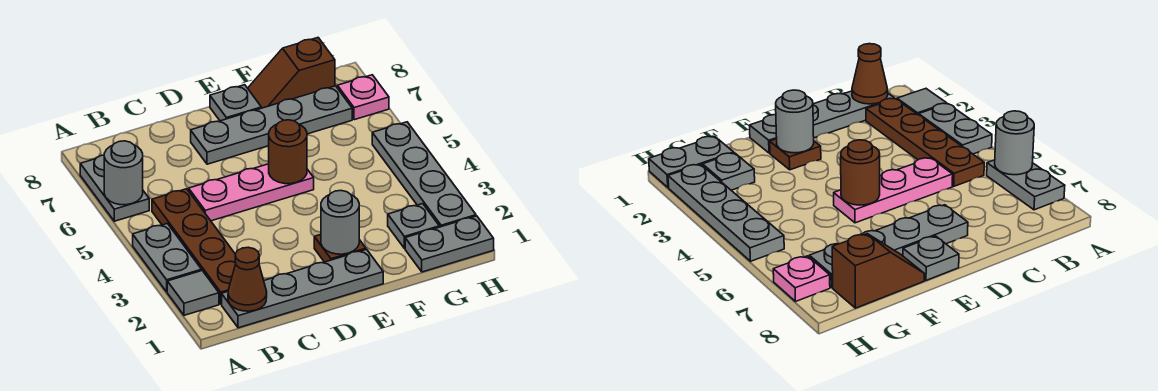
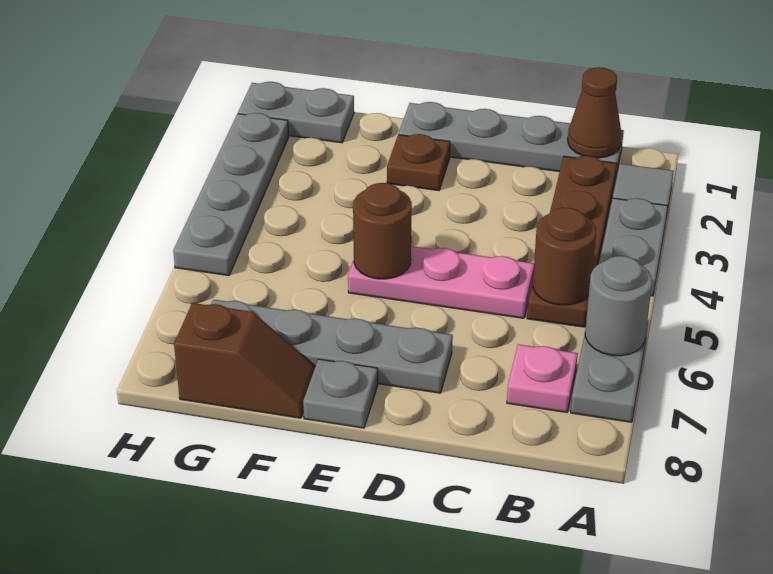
none -> brown round brick B5 level 2
grey round brick E2 level 2 -> none
grey plate G2 level 1 -> none
pink plate H7 level 1 -> pink plate B7 level 1

